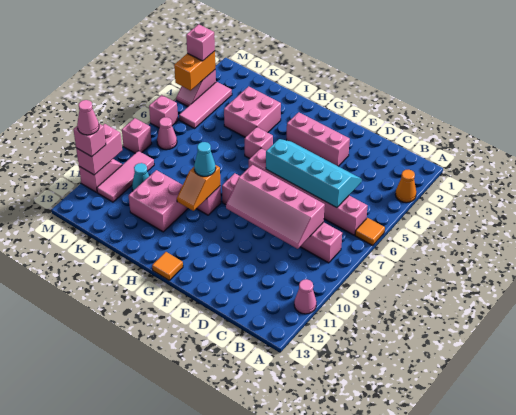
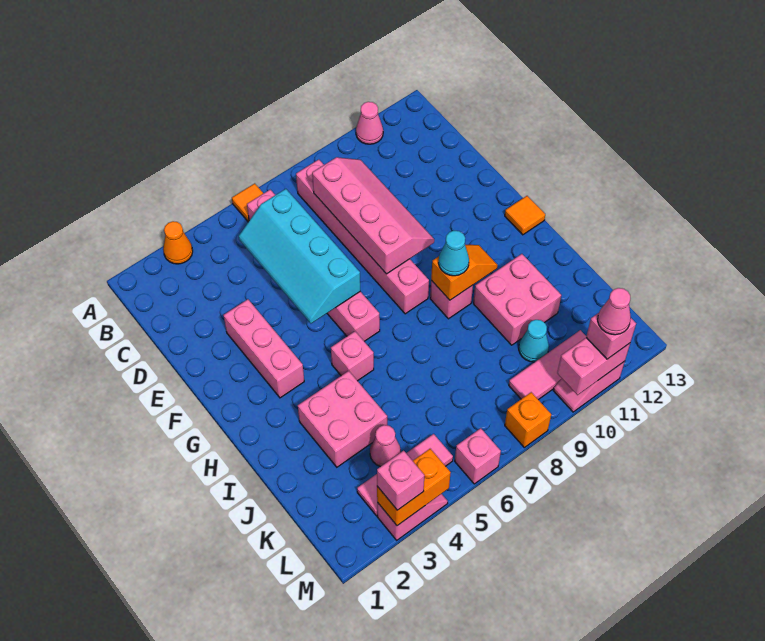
pink cone L7 level 1 -> pink cone K4 level 1
pink brick M8 level 1 -> orange brick M8 level 1

